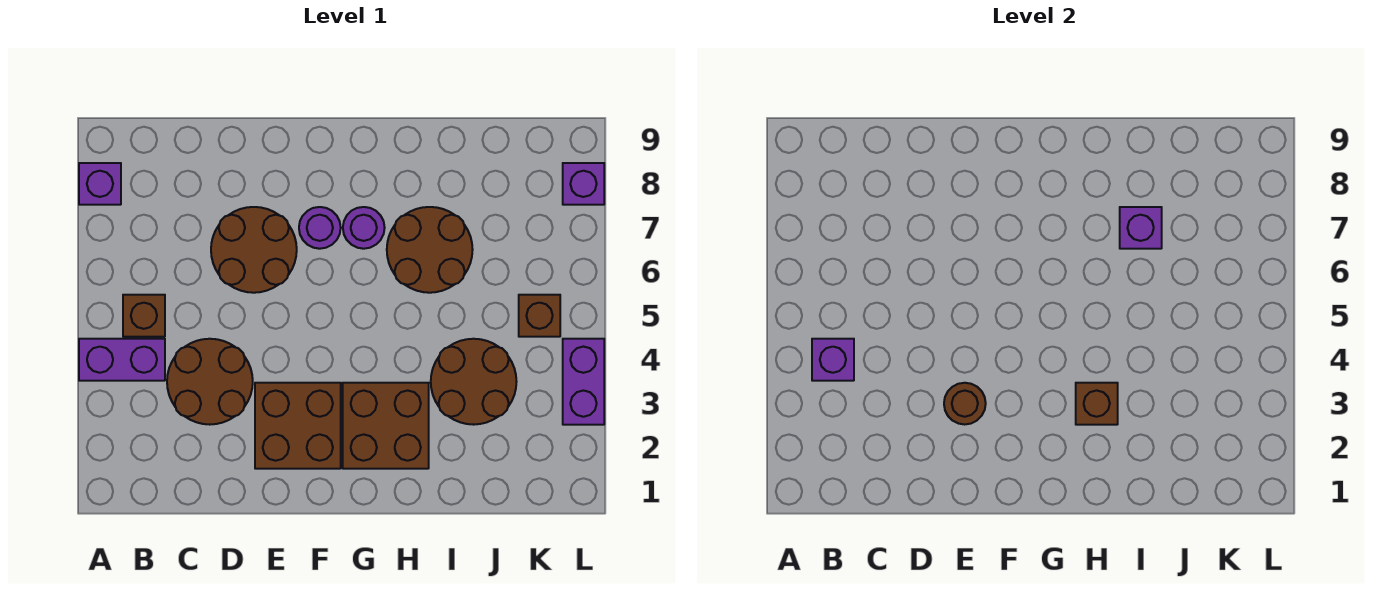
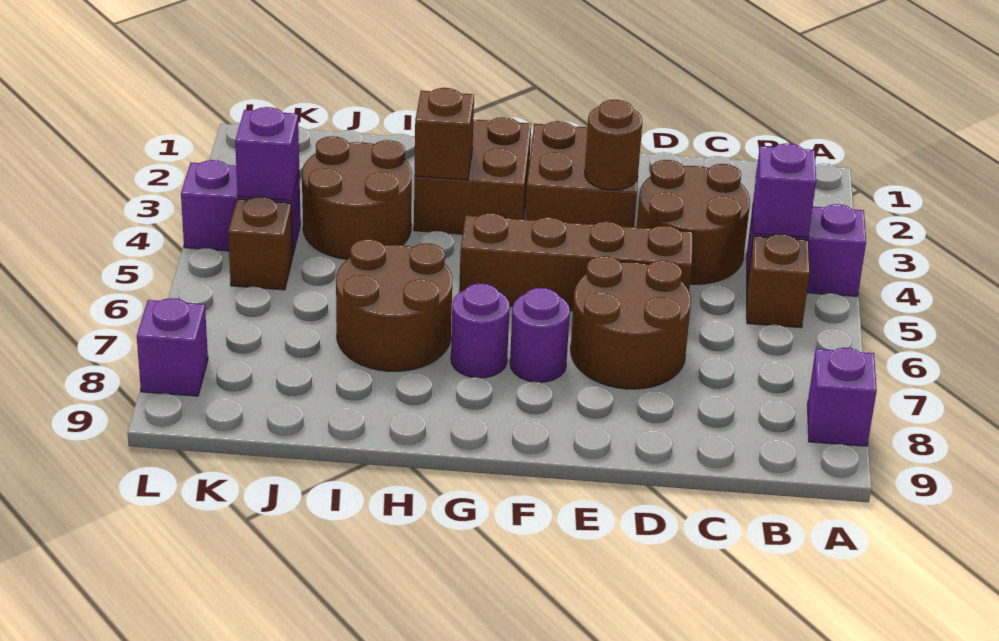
none -> brown brick D5:G5 level 1
purple brick I7 level 2 -> purple brick K4 level 2
purple brick L3:L4 level 1 -> purple brick K4:L4 level 1

